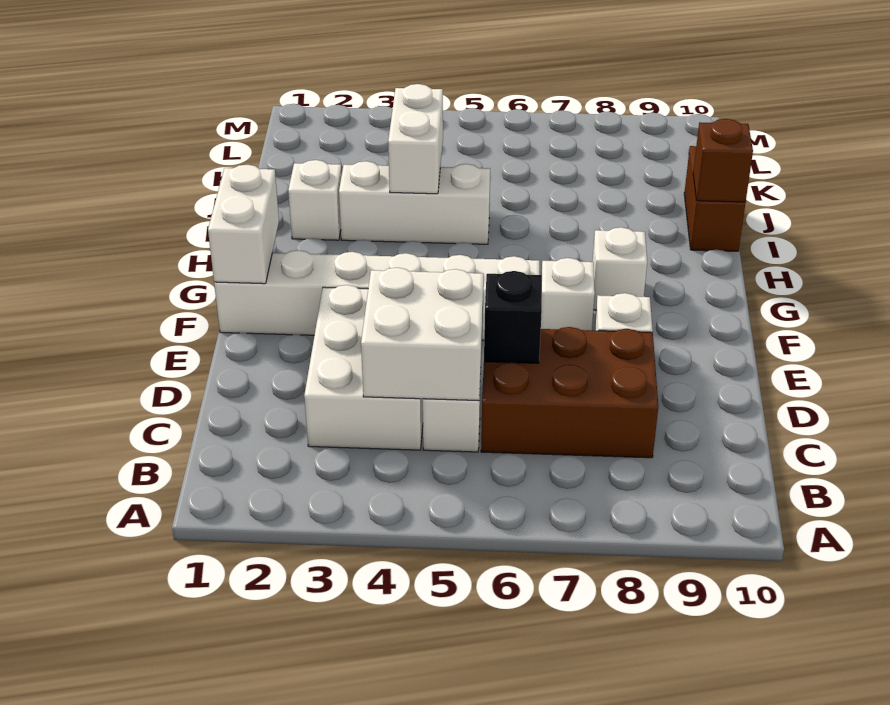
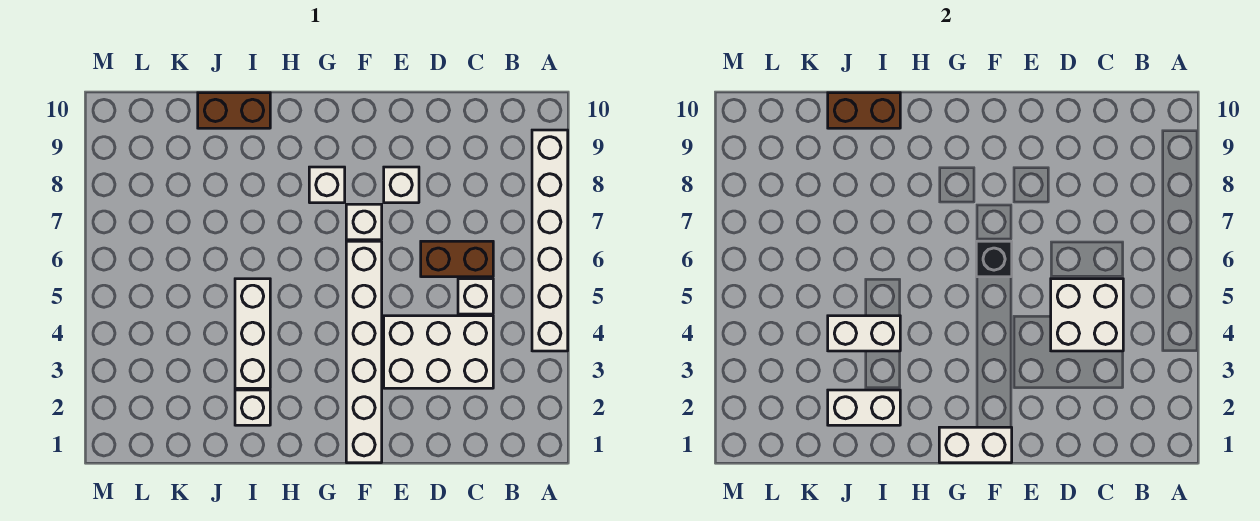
none -> white brick A4:A9 level 1
brown brick C6:D8 level 1 -> brown brick C6:D6 level 1
black brick D6 level 2 -> black brick F6 level 2
none -> white brick I2:J2 level 2
brown brick I10 level 2 -> brown brick I10:J10 level 2

